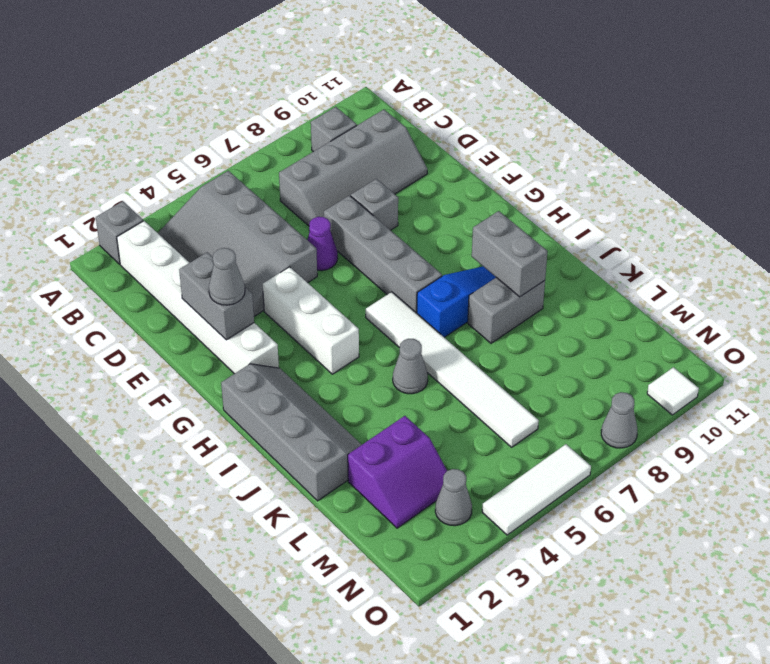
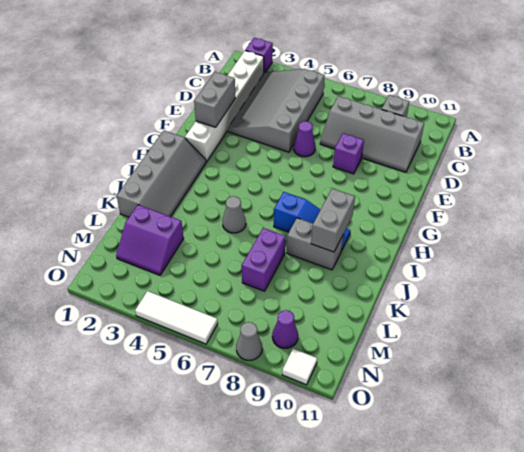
grey brick A2 level 1 -> purple brick A2 level 1
grey brick E7:H7 level 1 -> none
grey brick E8 level 1 -> purple brick E8 level 1
grey cone F2 level 3 -> none
white brick F4:H4 level 1 -> none
white tile H6:M6 level 1 -> none
none -> purple brick K7:L7 level 1
grey cone N3 level 1 -> none
none -> purple cone N9 level 1

